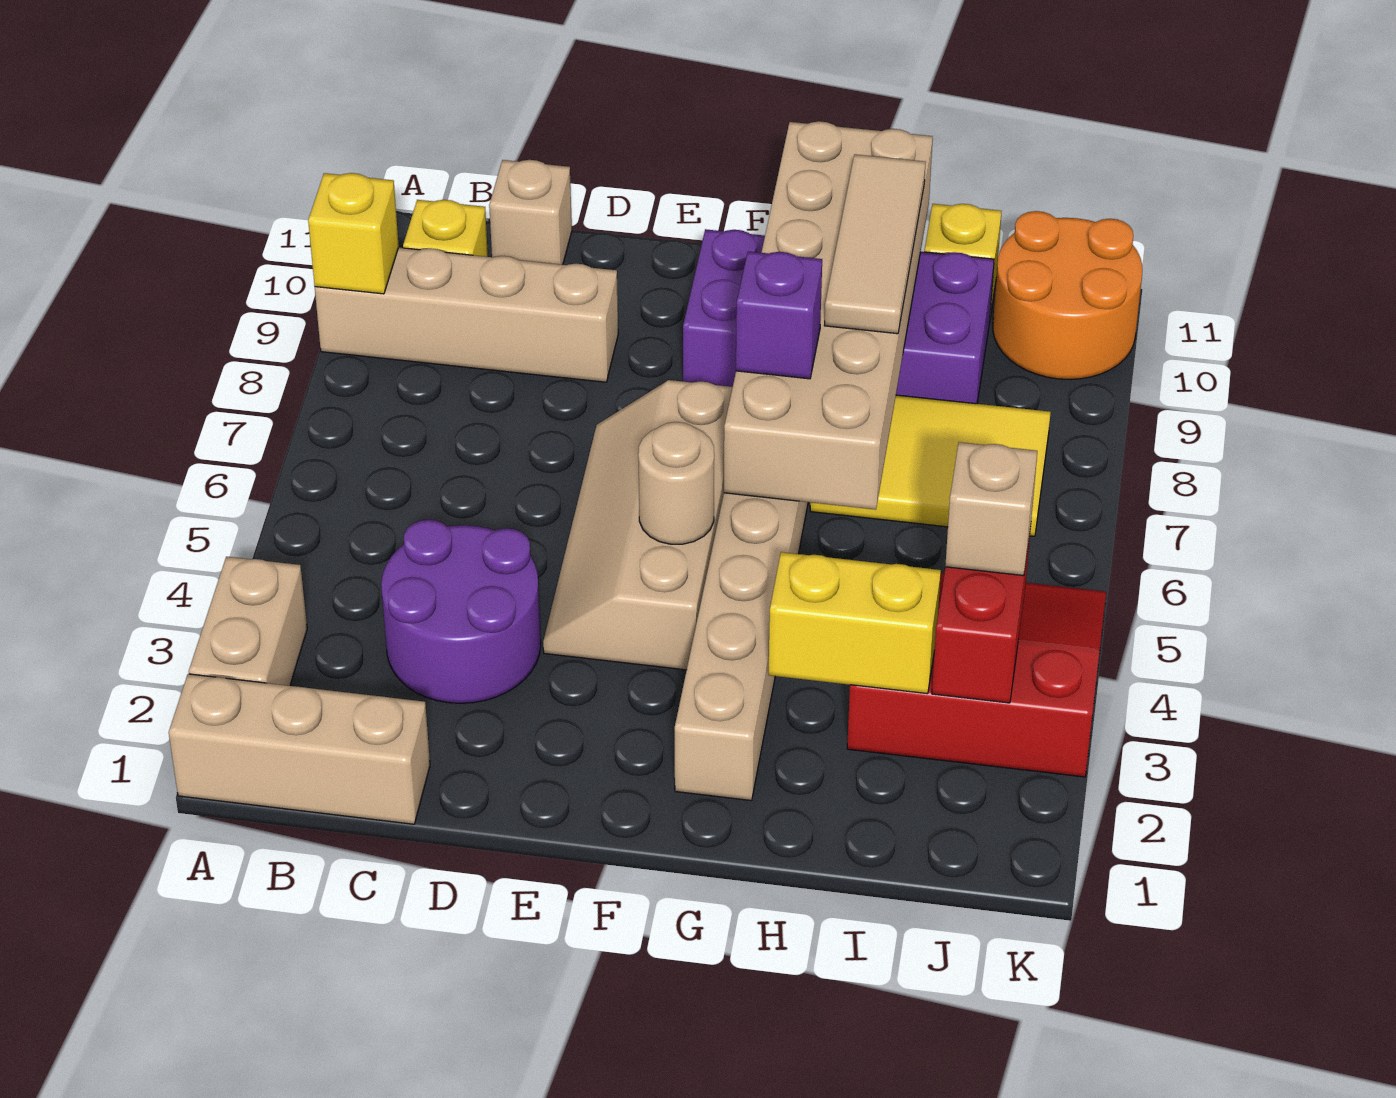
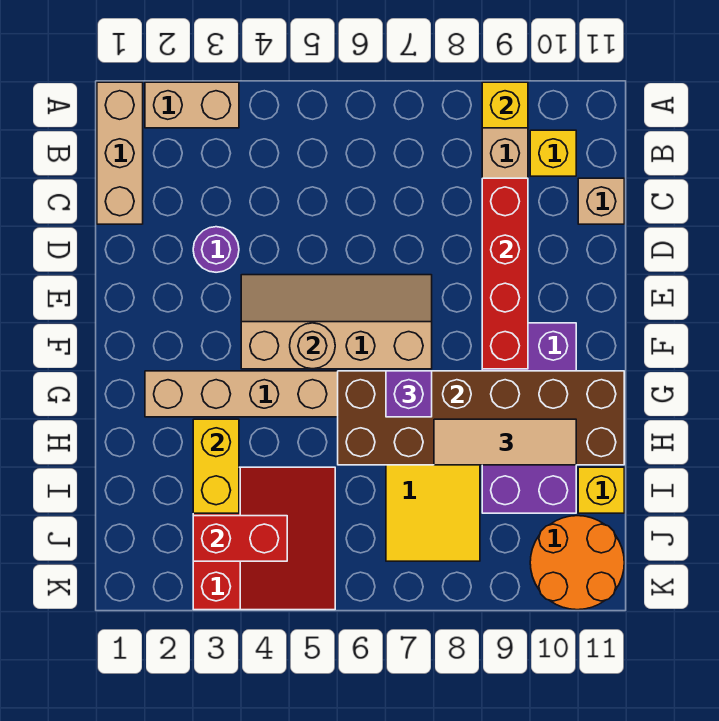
purple round brick C3:D4 level 1 -> purple round brick D3 level 1
none -> red brick C9:F9 level 2
tan brick G6:H11 level 2 -> brown brick G6:H11 level 2
tan brick J4 level 3 -> none

